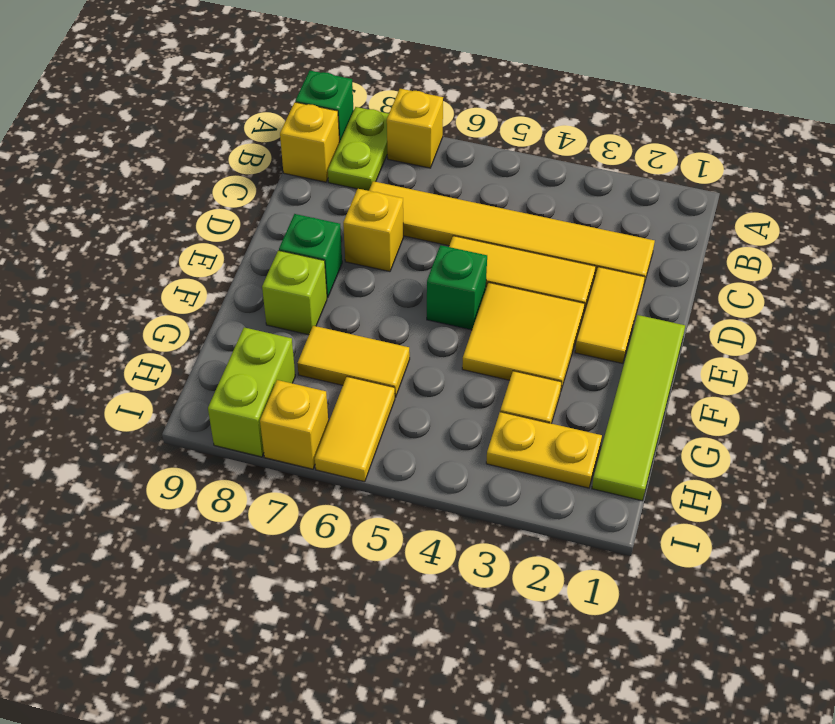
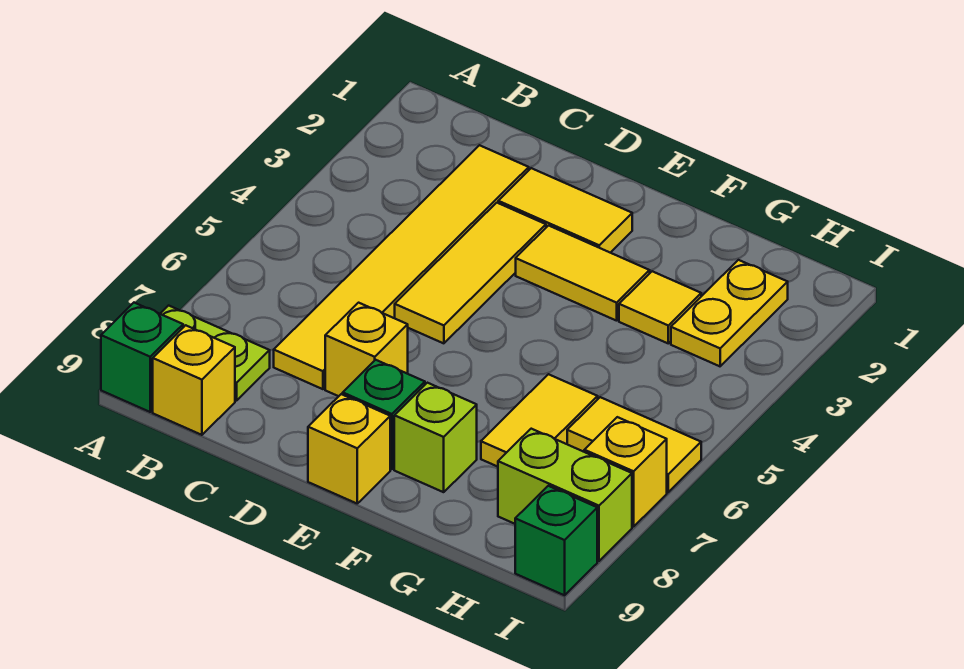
yellow brick A7 level 1 -> yellow brick E9 level 1
lime tile E1:H1 level 1 -> none
yellow tile E3:F4 level 1 -> yellow tile E3:F3 level 1
green brick E5 level 1 -> green brick I9 level 1

